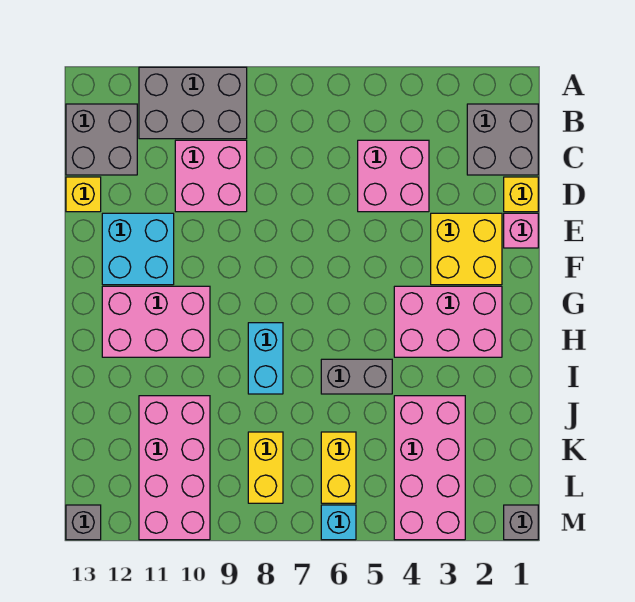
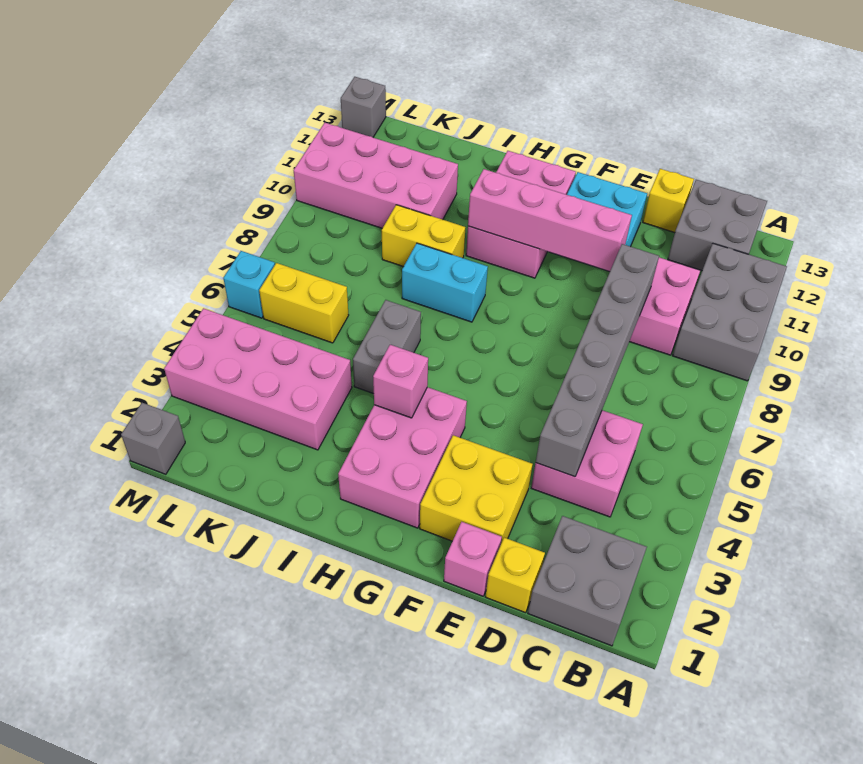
none -> grey brick D4:D9 level 2
none -> pink brick E10:H10 level 2
none -> pink brick H4 level 2
yellow brick K8:L8 level 1 -> yellow brick I9:J9 level 1

